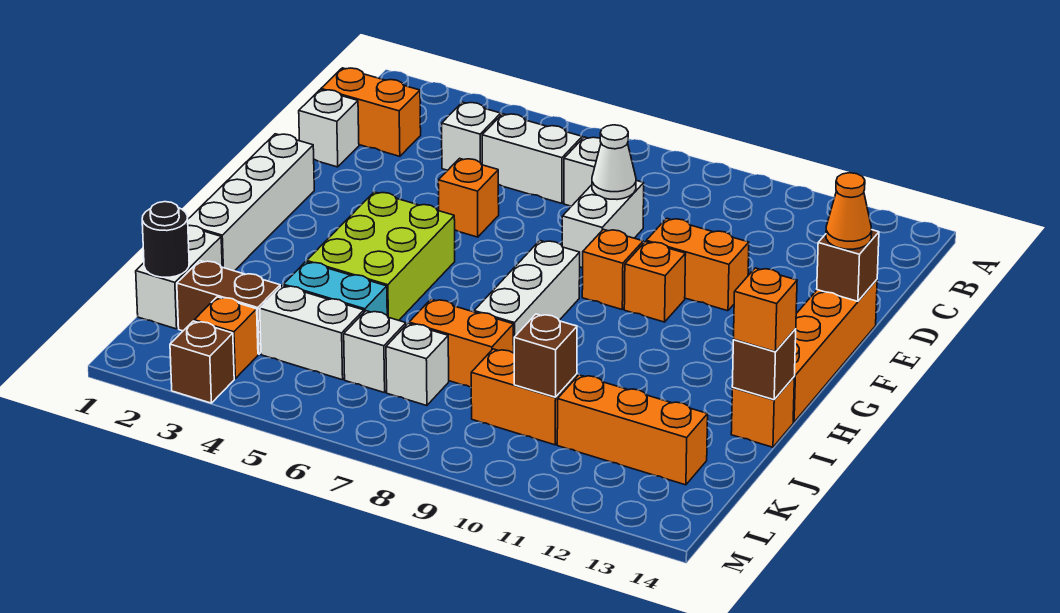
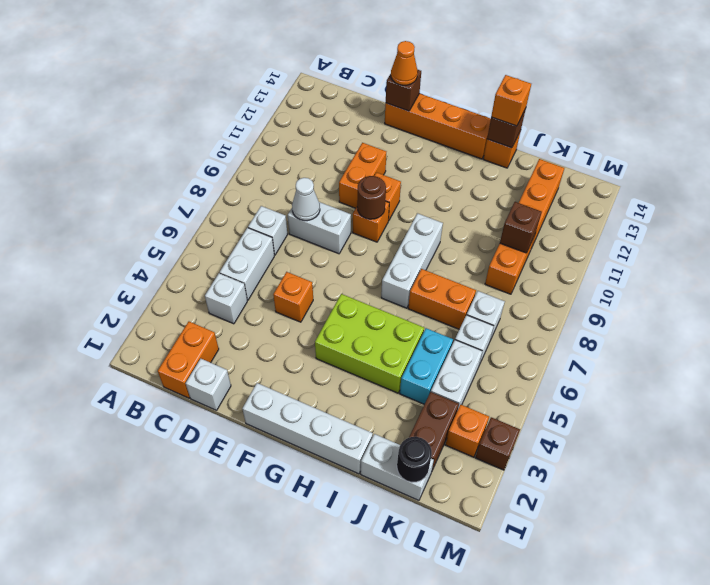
none -> brown round brick F9 level 2
white brick G8:I8 level 1 -> white brick H7:H9 level 1
orange brick J7:J8 level 1 -> orange brick I7:J7 level 1

